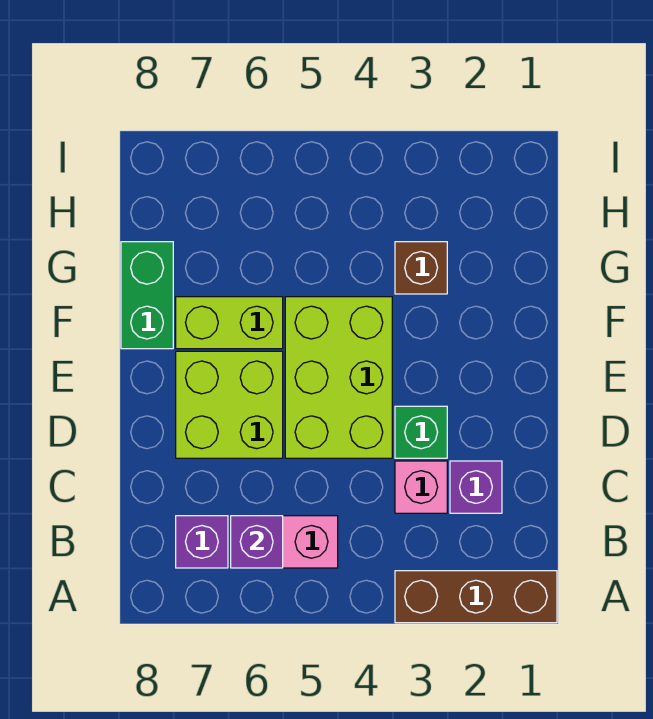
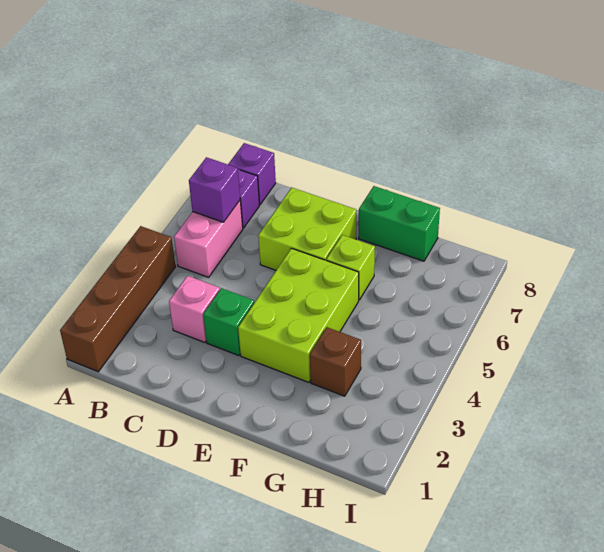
brown brick A1:A3 level 1 -> brown brick A1:A4 level 1
purple brick C2 level 1 -> purple brick B8 level 1
lime brick D4:F5 level 1 -> lime brick E3:F5 level 1
lime brick F6:F7 level 1 -> lime brick F6 level 1

